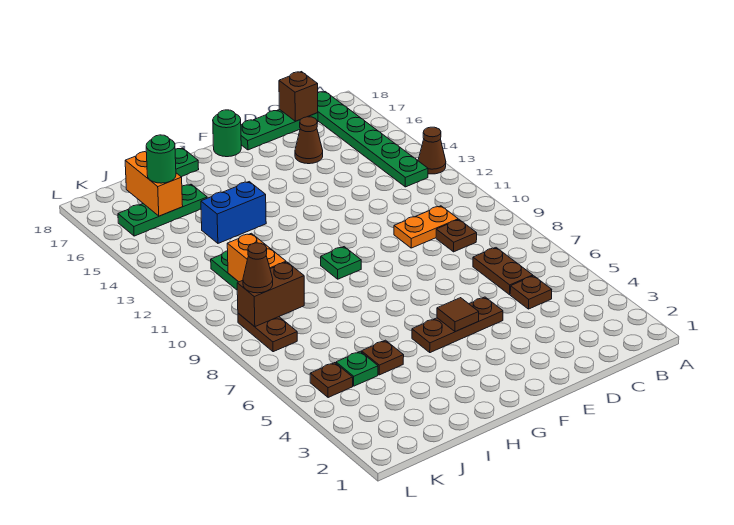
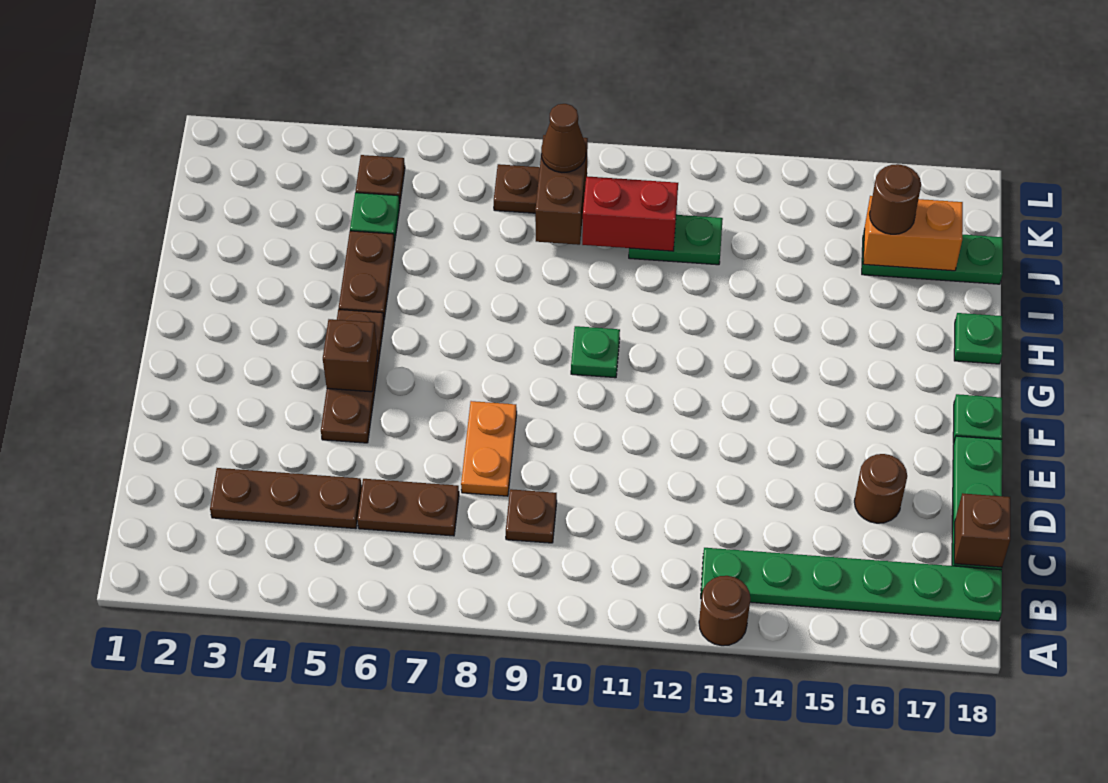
brown cone A13 level 1 -> brown round brick A13 level 1
brown plate C5 level 1 -> brown plate C3:C5 level 1
orange plate C10:D10 level 1 -> orange plate D8:E8 level 1
brown cone D16 level 1 -> brown round brick D16 level 1
brown tile F5 level 2 -> brown brick F5 level 2
green round brick F18 level 1 -> green plate F18 level 1
blue brick H14:I14 level 1 -> none
brown plate I5 level 1 -> brown plate H5:I5 level 1
green plate I16:K16 level 1 -> green plate J16:J18 level 1
orange brick J10:J11 level 2 -> red brick J10:J11 level 2
green round brick J16 level 3 -> brown round brick J16 level 3

